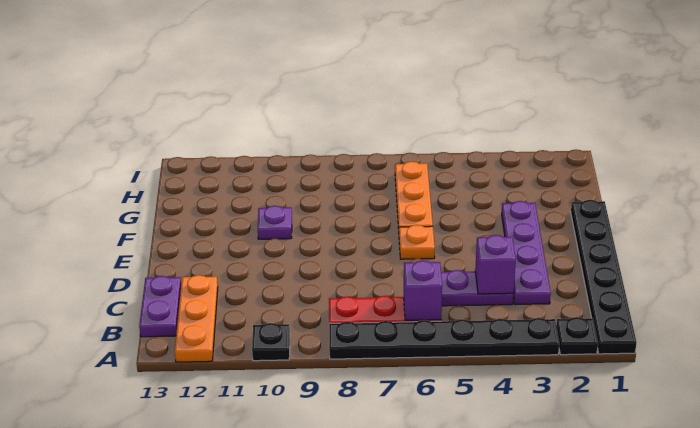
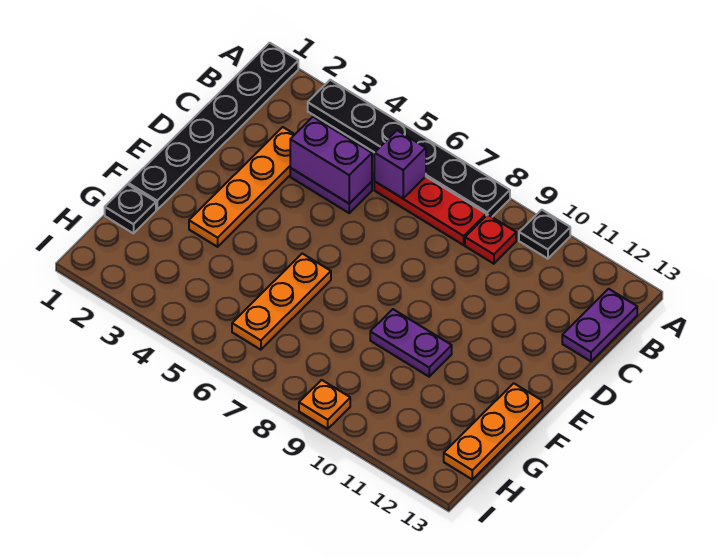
black plate A2 level 1 -> black plate G1 level 1
orange plate A12:C12 level 1 -> orange plate F13:H13 level 1
none -> red plate B9 level 1
purple plate C3:F3 level 1 -> orange plate C3:F3 level 1
purple brick C4 level 2 -> purple brick C4:C5 level 2
orange plate E6 level 1 -> orange plate I9 level 1
purple plate F10 level 1 -> purple plate F9:F10 level 1

